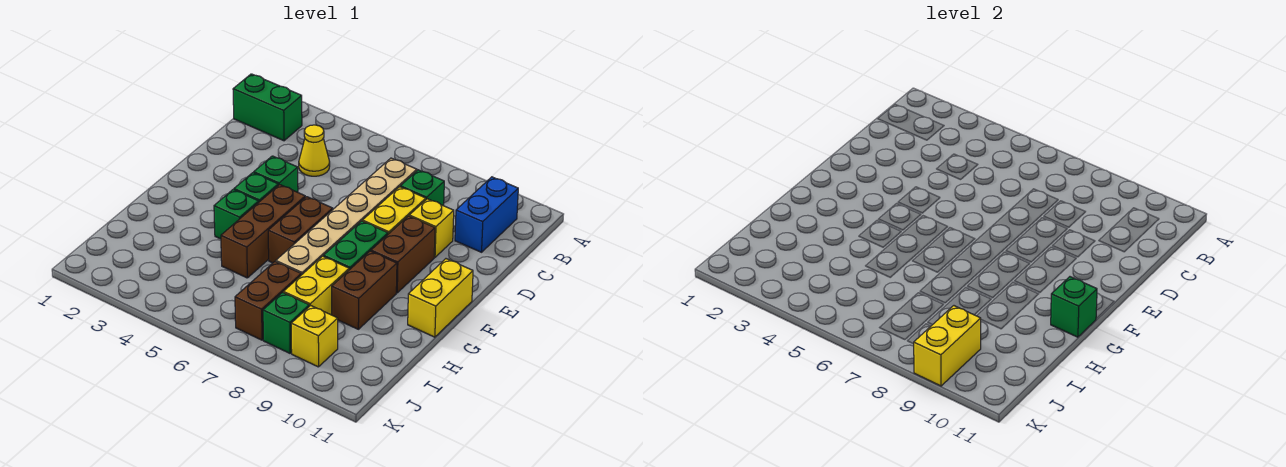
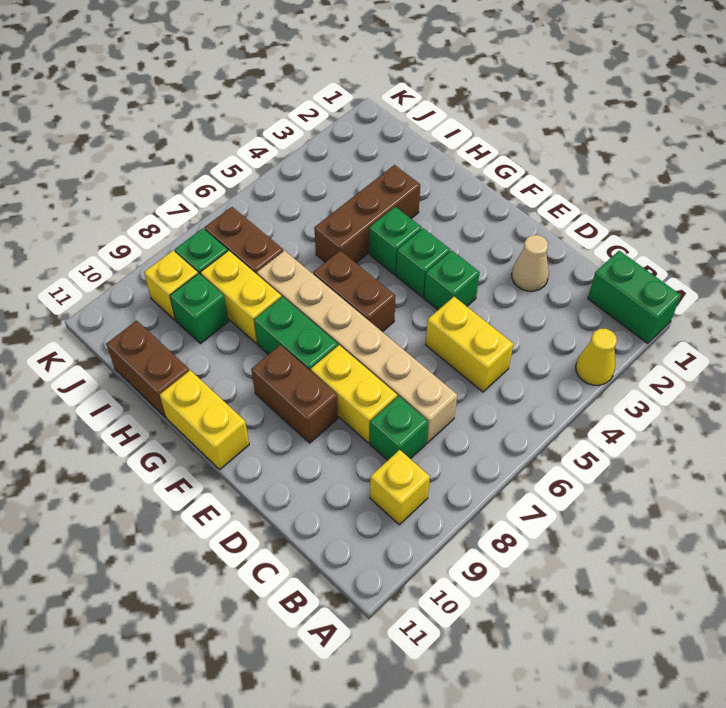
green brick B1:B2 level 1 -> green brick A1:B1 level 1
blue brick B10:C10 level 1 -> none
yellow cone C4 level 1 -> yellow cone A3 level 1
none -> tan cone D2 level 1
yellow brick D9 level 1 -> yellow brick B9 level 1
brown brick F5:H5 level 1 -> brown brick H3:H5 level 1
brown brick G9:H9 level 1 -> brown brick H11:I11 level 1
green brick G11 level 2 -> green brick I9 level 1
yellow brick J9:K9 level 2 -> yellow brick C5:D5 level 1

